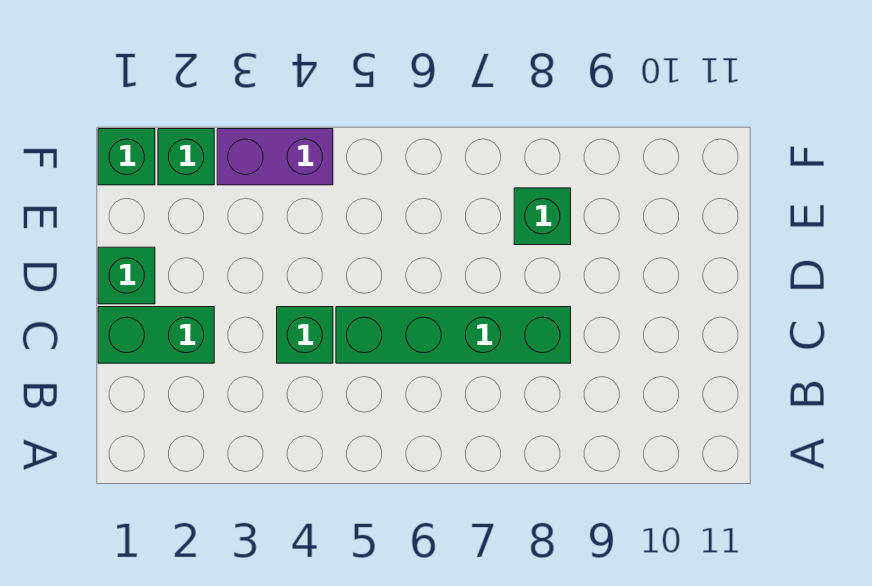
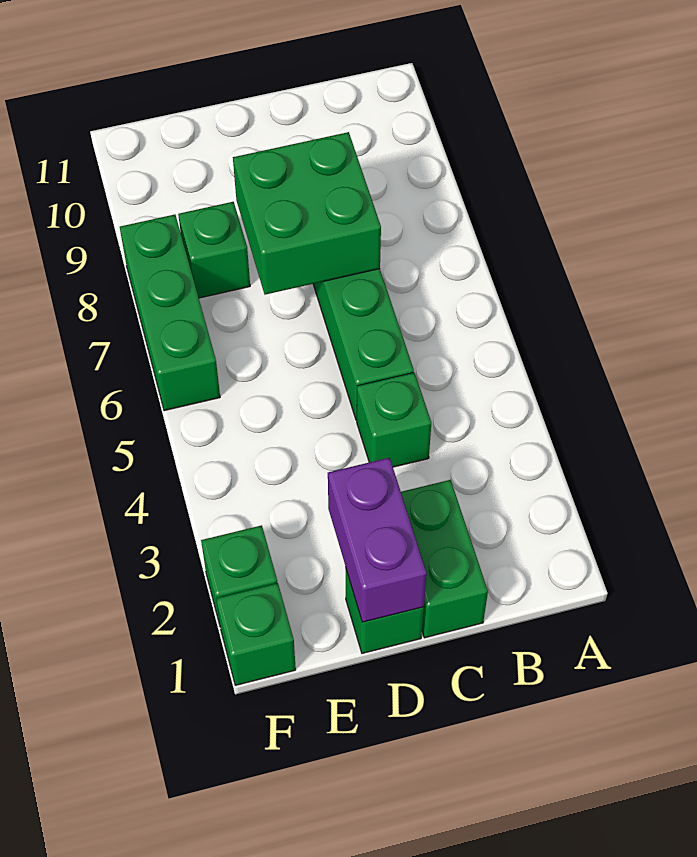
none -> green brick C7:D8 level 2
purple brick F3:F4 level 1 -> purple brick D1:D2 level 2
none -> green brick F6:F8 level 1

